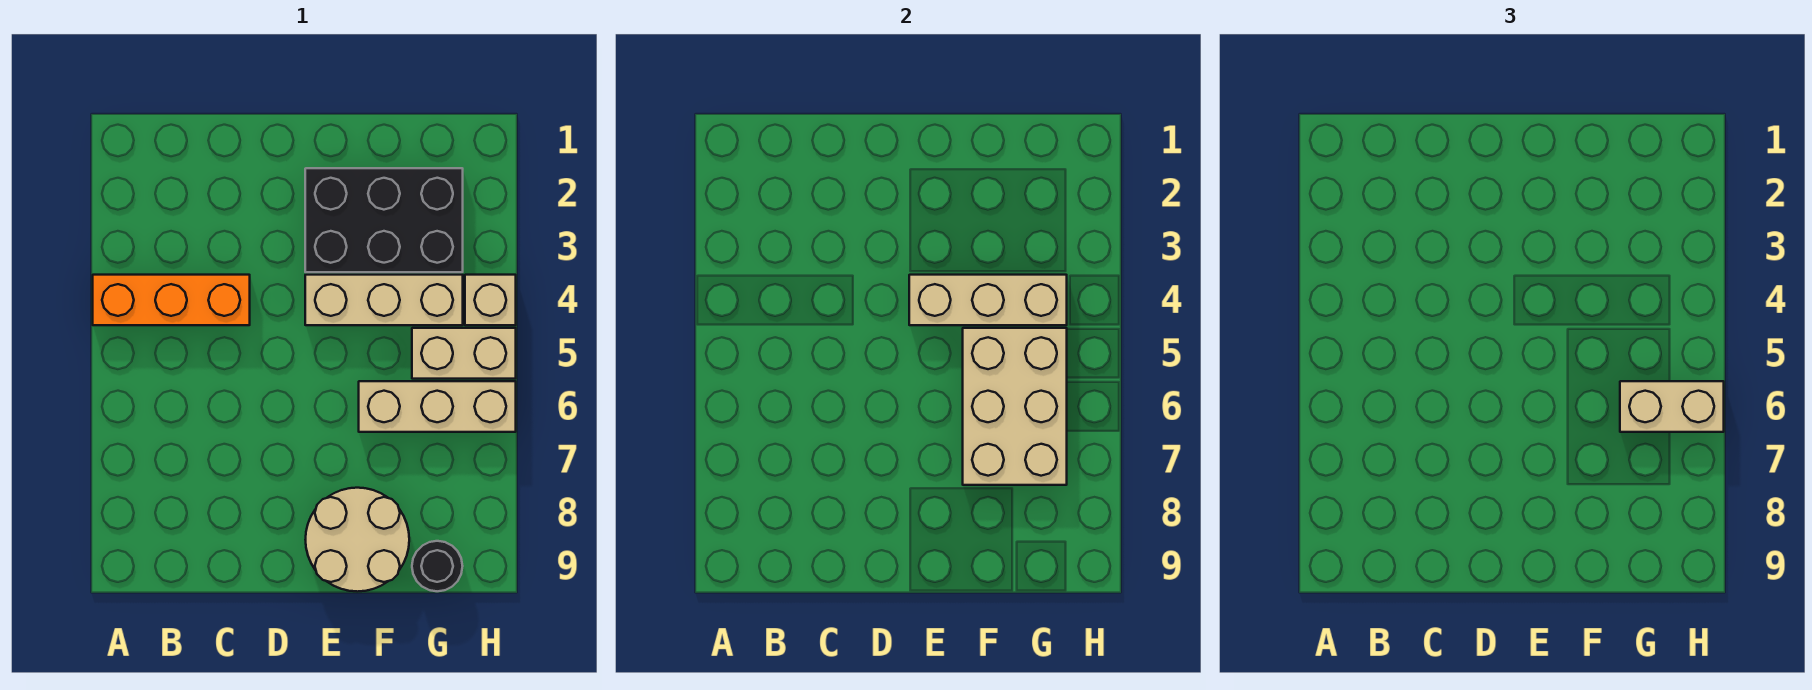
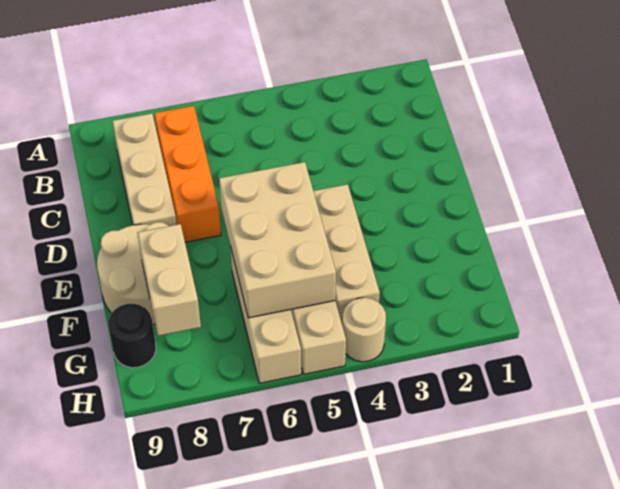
orange brick A4:C4 level 1 -> orange brick B7:D7 level 1
black brick E2:G3 level 1 -> none
tan brick E4:G4 level 2 -> tan brick B8:D8 level 1
tan brick F5:G7 level 2 -> tan brick E5:G6 level 2
tan brick G6:H6 level 3 -> tan brick F8:G8 level 2
tan brick H4 level 1 -> tan round brick H4 level 1

